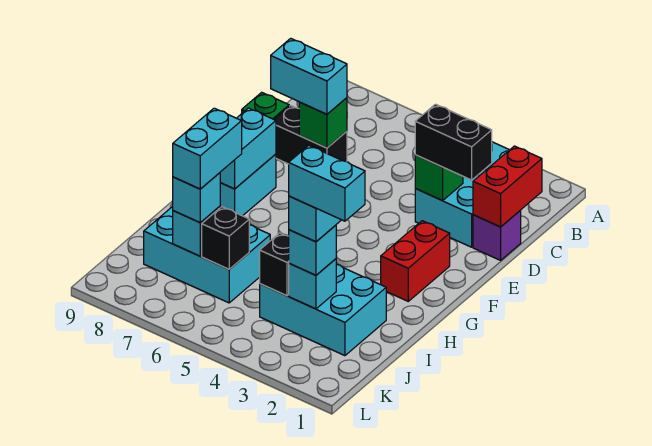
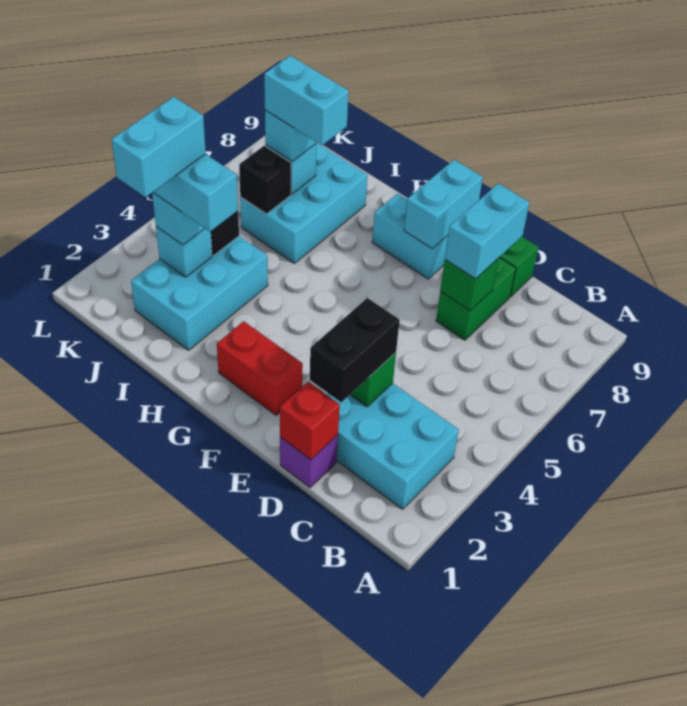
red brick C1:D1 level 2 -> red brick D1 level 2
black brick D7:D8 level 1 -> green brick D7:D8 level 1
cyan brick F8:G8 level 2 -> cyan brick F8:F9 level 2

